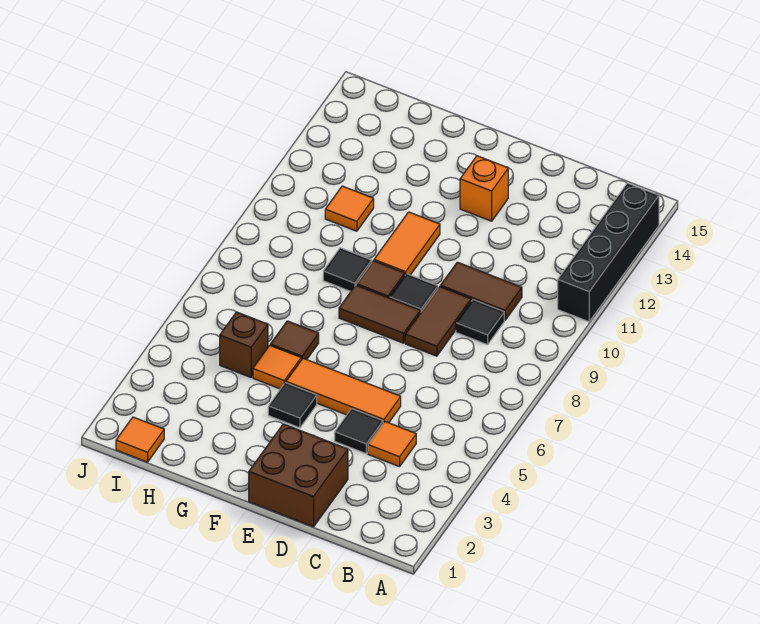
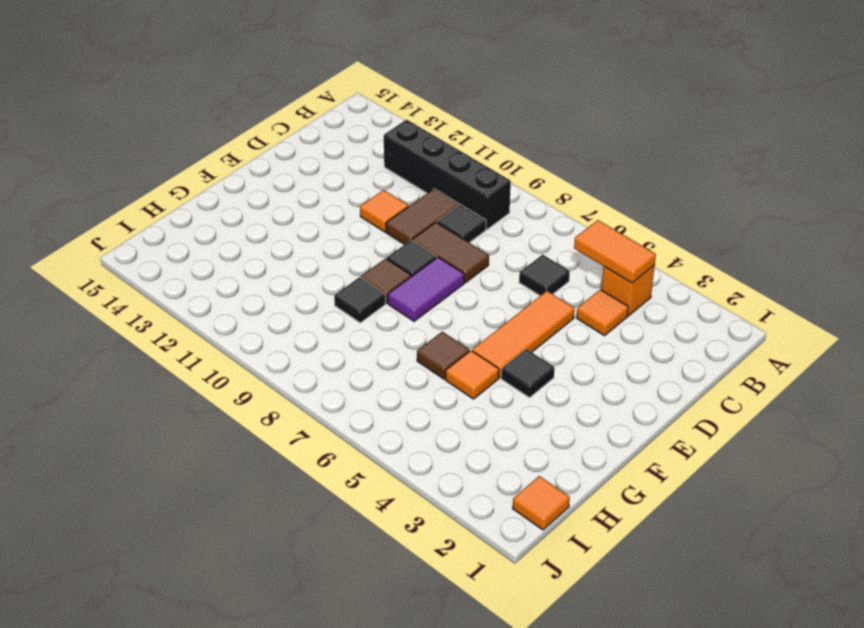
black brick A11:A14 level 1 -> black brick B9:B12 level 1
brown brick D1:E2 level 1 -> none
black tile D4 level 1 -> black tile C6 level 1
brown tile E8:F8 level 1 -> purple tile E8:F8 level 1
orange brick E13 level 1 -> orange brick B4 level 1
orange tile F10:F11 level 1 -> orange tile B4:B5 level 2
brown brick H5 level 1 -> none
orange tile H11 level 1 -> orange tile D11 level 1

